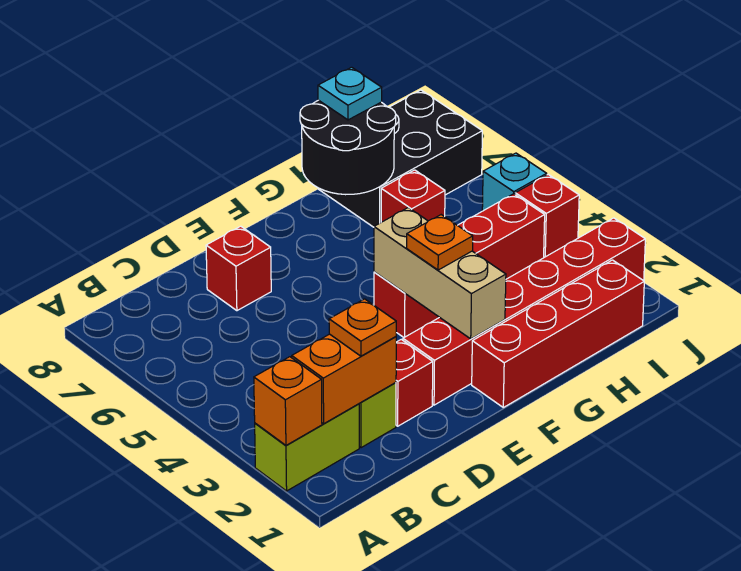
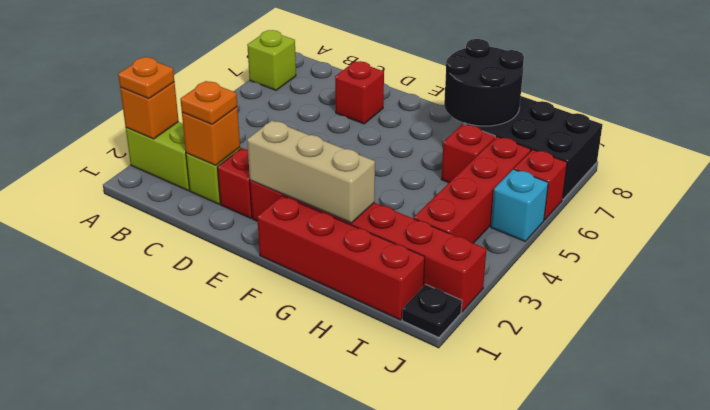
none -> lime brick A7 level 1
orange brick B2:C2 level 2 -> orange brick C2 level 2
tan brick F2:F4 level 2 -> tan brick E2:G2 level 2
orange plate F3 level 3 -> orange plate A2 level 3
red brick F4:I4 level 1 -> red brick I3:I6 level 1
cyan plate H8 level 3 -> none
none -> black plate J1 level 1
red brick J4 level 1 -> red brick J6 level 1

